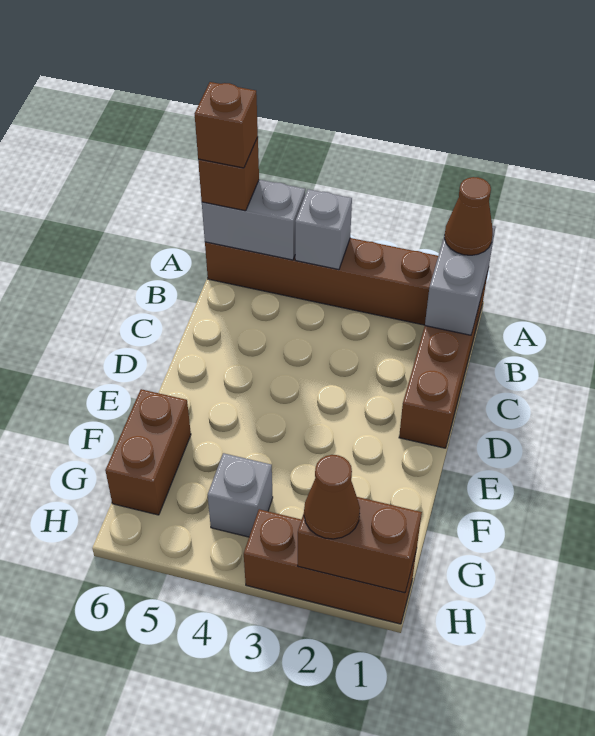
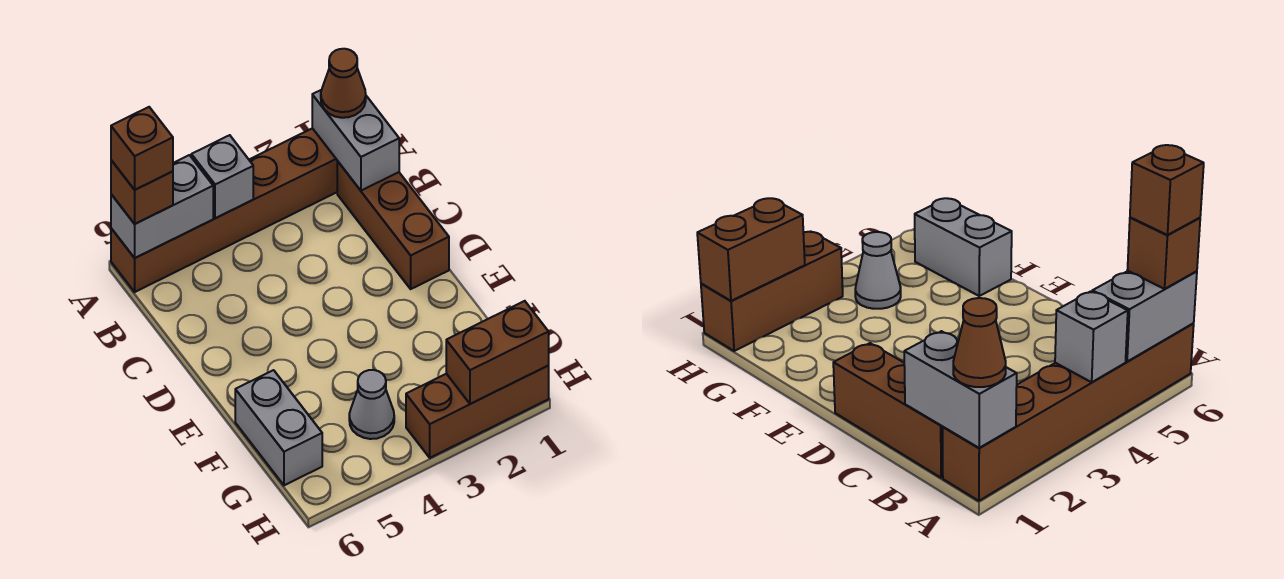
brown brick F6:G6 level 1 -> grey brick F6:G6 level 1
grey brick G4 level 1 -> grey cone G4 level 1
brown cone H2 level 3 -> none

